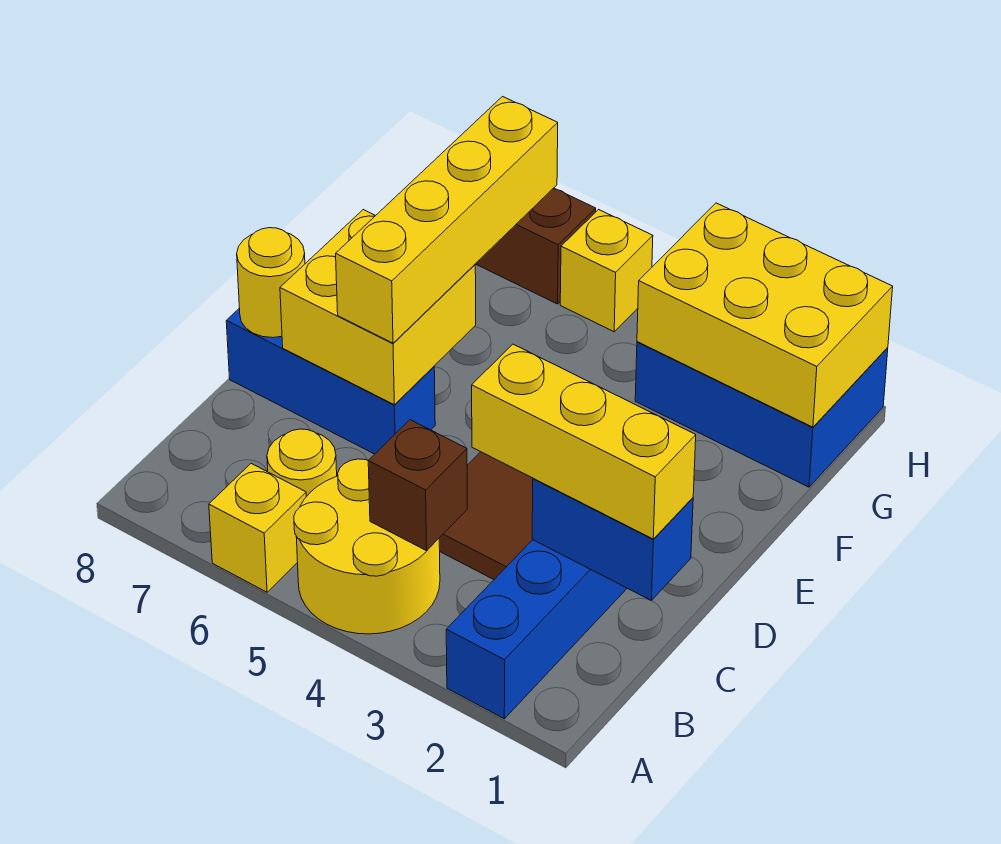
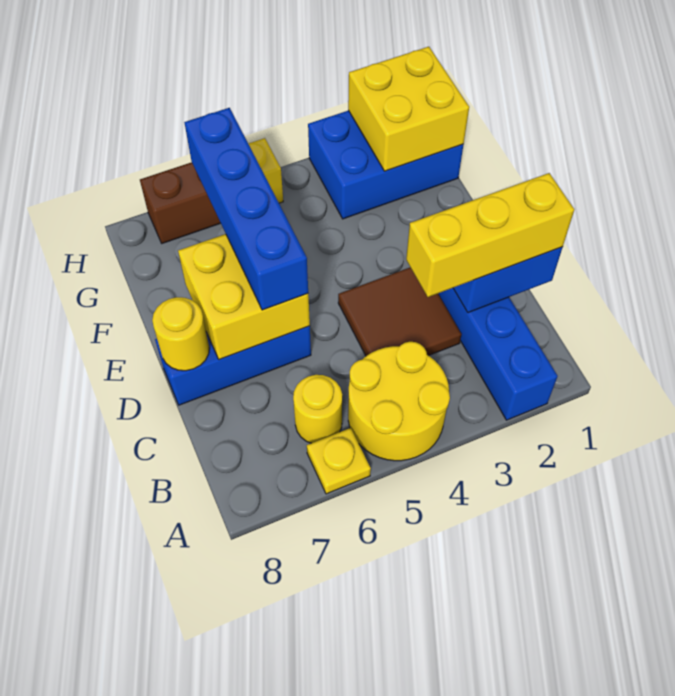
yellow brick A6 level 1 -> yellow plate A6 level 1
brown brick B4 level 2 -> none
yellow brick D6:G6 level 3 -> blue brick D6:G6 level 3
yellow brick G1:H3 level 2 -> yellow brick G1:H2 level 2

